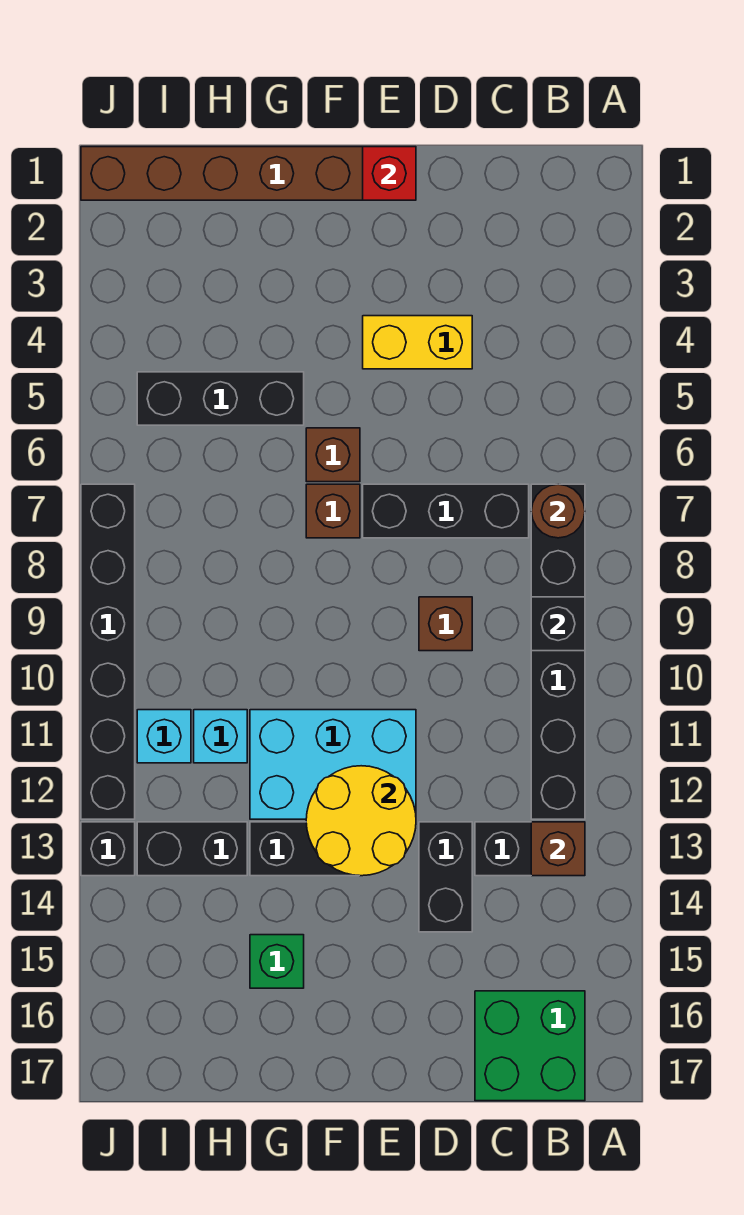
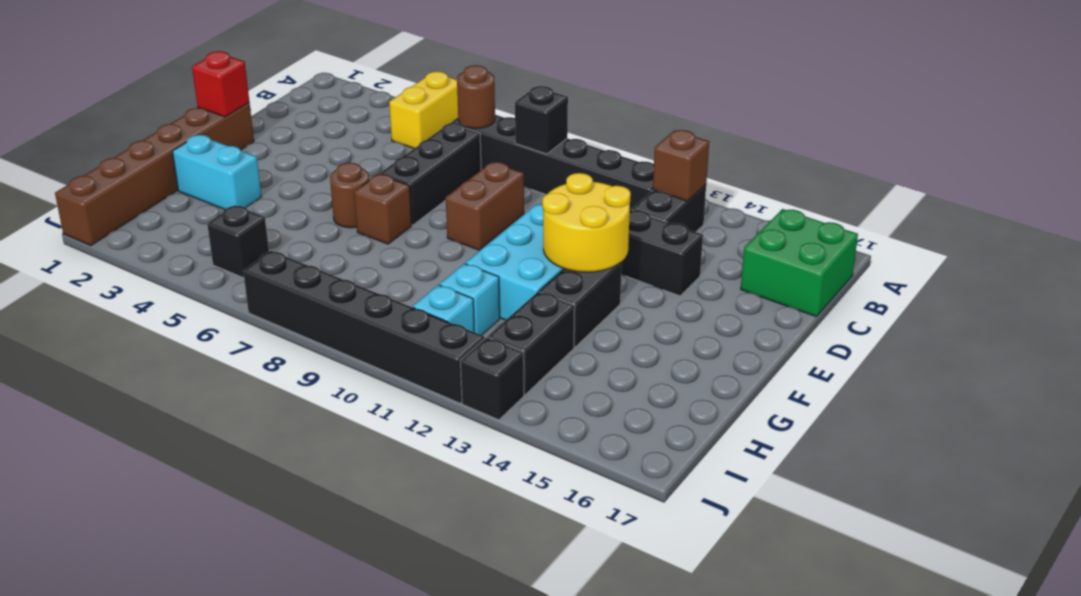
yellow brick D4:E4 level 1 -> yellow brick A5:B5 level 1
brown brick D9 level 1 -> brown brick D9:E9 level 1
brown brick F6 level 1 -> brown round brick F6 level 1
none -> cyan brick G2:G3 level 1
black brick G5:I5 level 1 -> black brick I5 level 1
green brick G15 level 1 -> none

